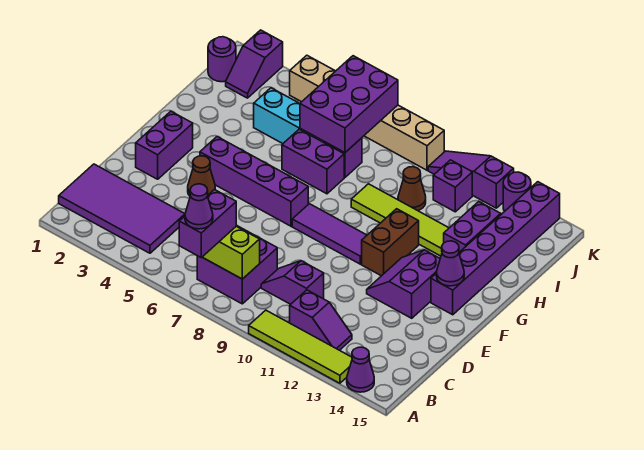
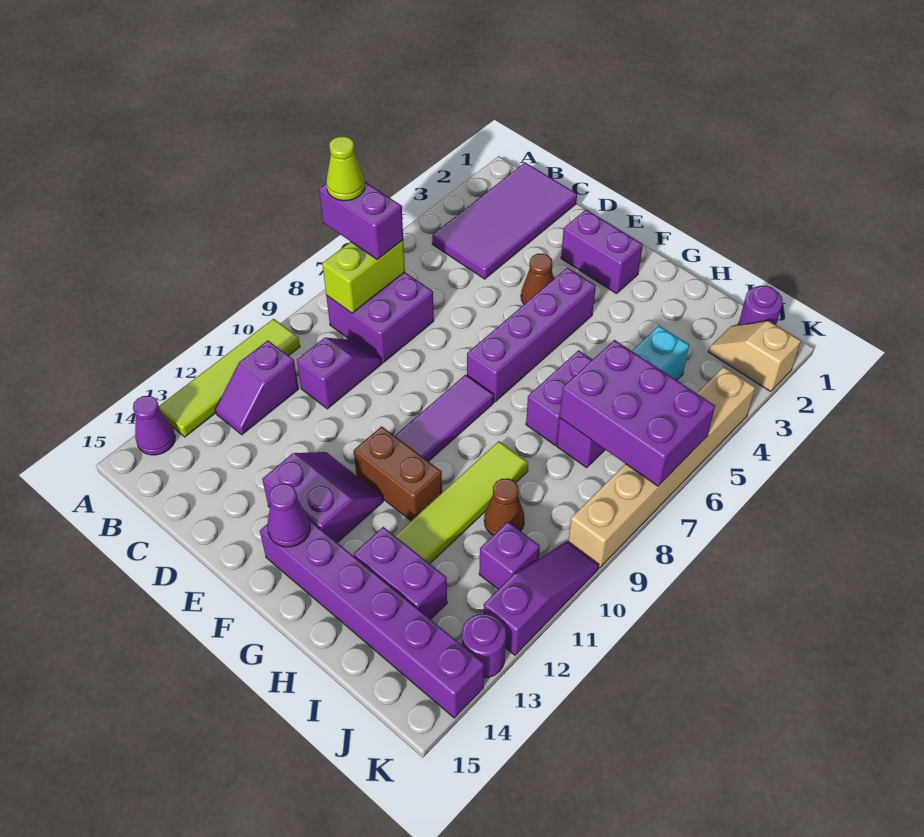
purple cone A7 level 4 -> lime cone A7 level 4
purple slope J2:K2 level 1 top K -> tan slope J2:K2 level 1 top K

